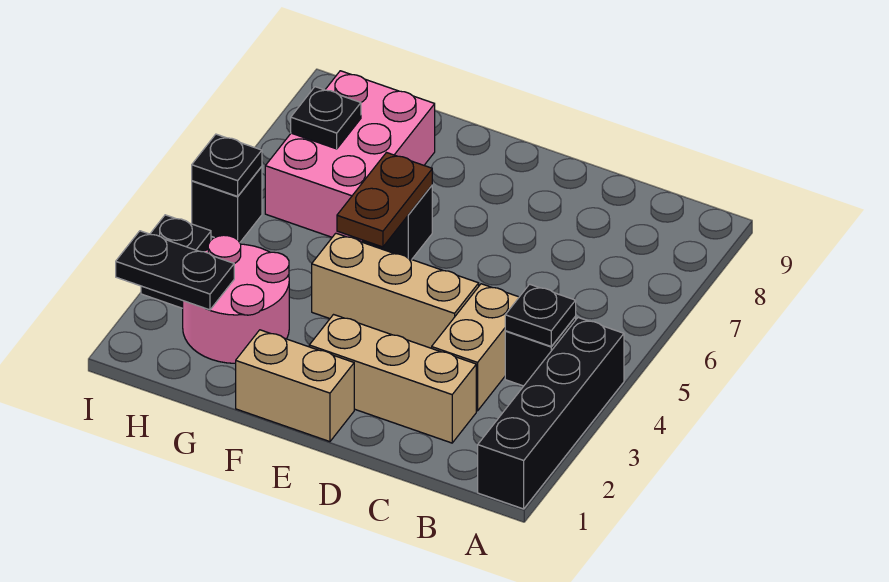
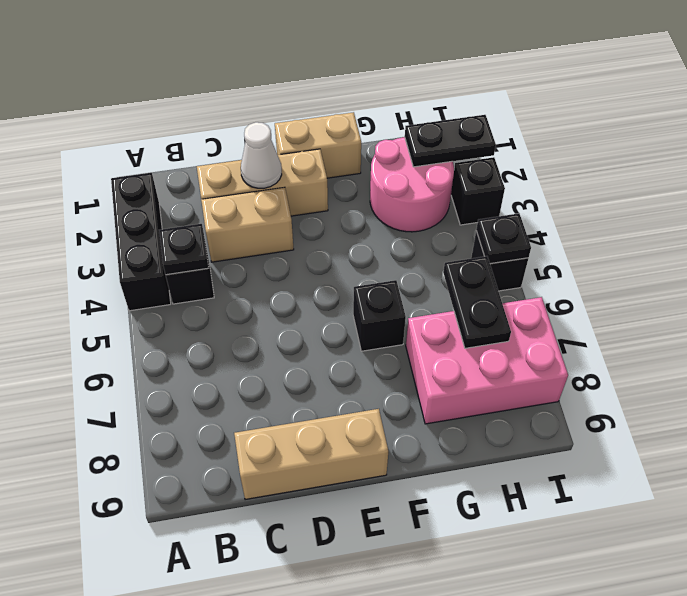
black brick A1:A4 level 1 -> black brick A2:A4 level 1
tan brick C3:C4 level 1 -> tan brick C3:D3 level 1
none -> white cone D2 level 2
tan brick D4:F4 level 1 -> tan brick C9:E9 level 1
brown plate F5:F6 level 2 -> none
pink brick G6:H8 level 1 -> pink brick G7:I8 level 1
black plate H7 level 2 -> black plate H6:H7 level 2

